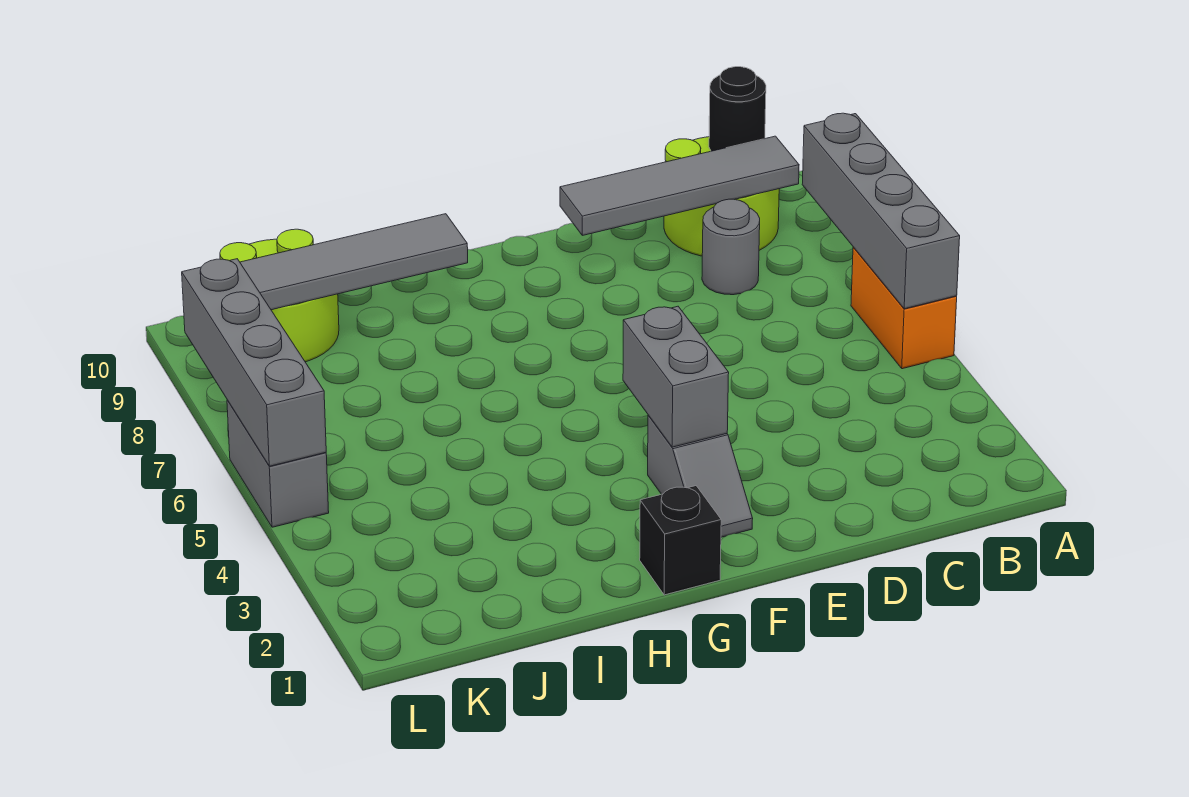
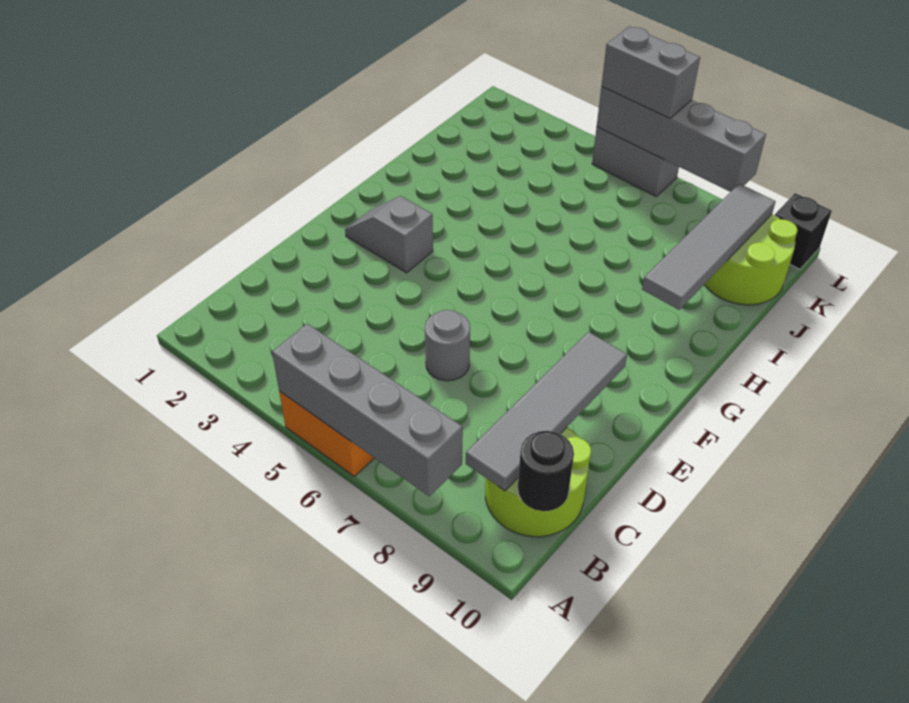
grey round brick C8 level 1 -> grey round brick D6 level 1
grey brick F3:F4 level 2 -> grey brick L5:L6 level 3
black brick G1 level 1 -> black brick L10 level 1

